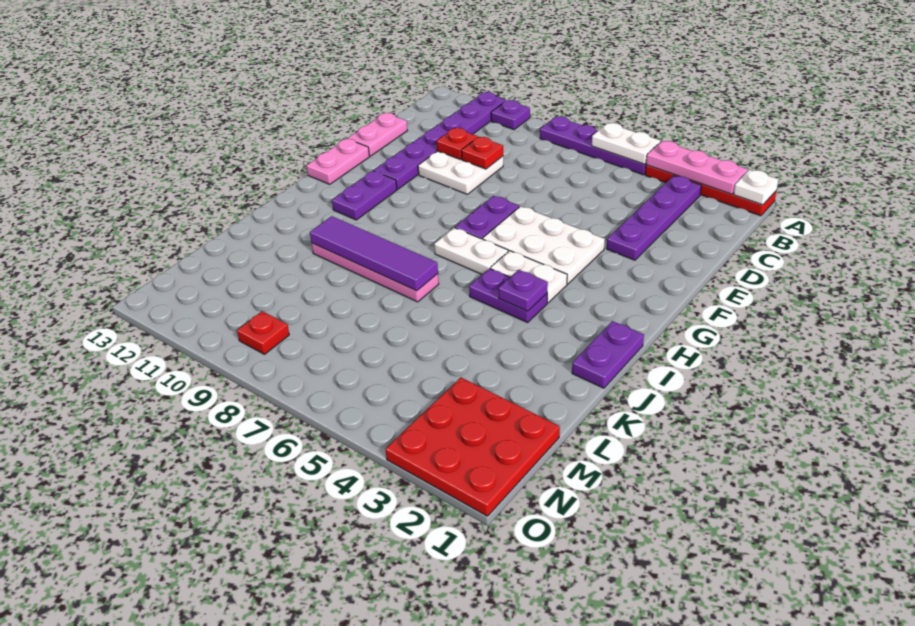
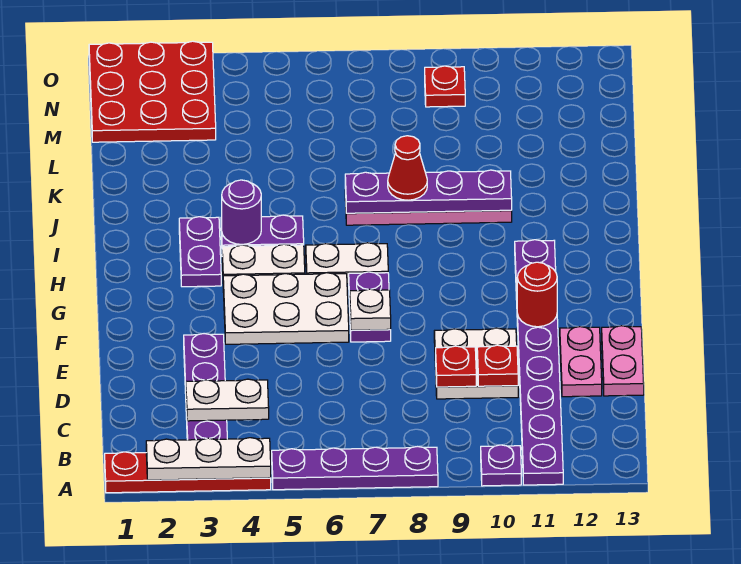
white plate A1 level 2 -> white plate F7 level 2
pink plate A2:A4 level 2 -> white plate A2:A4 level 2
white plate A5:A6 level 2 -> white plate C3:C4 level 2
none -> red round brick F11 level 2
pink plate F13:G13 level 1 -> pink plate D12:E12 level 1
purple plate I1:J1 level 1 -> purple plate H3:I3 level 1
purple plate I4 level 2 -> purple round brick I4 level 2
purple tile J7:J10 level 2 -> purple plate J7:J10 level 2
none -> red cone J8 level 3

